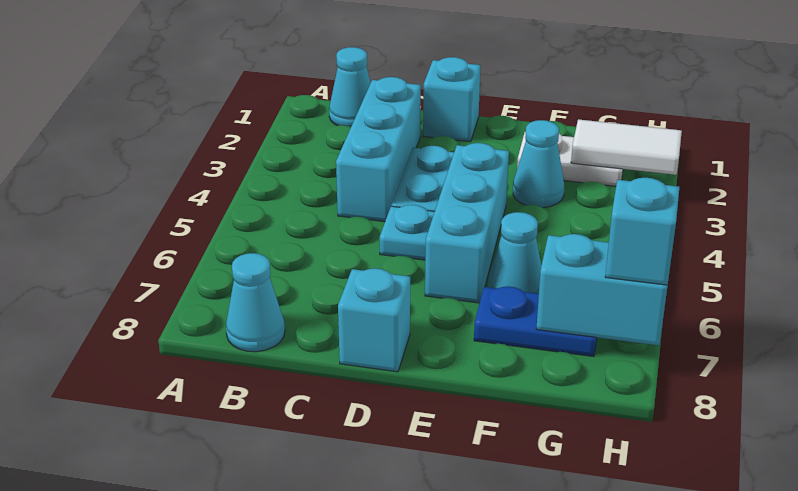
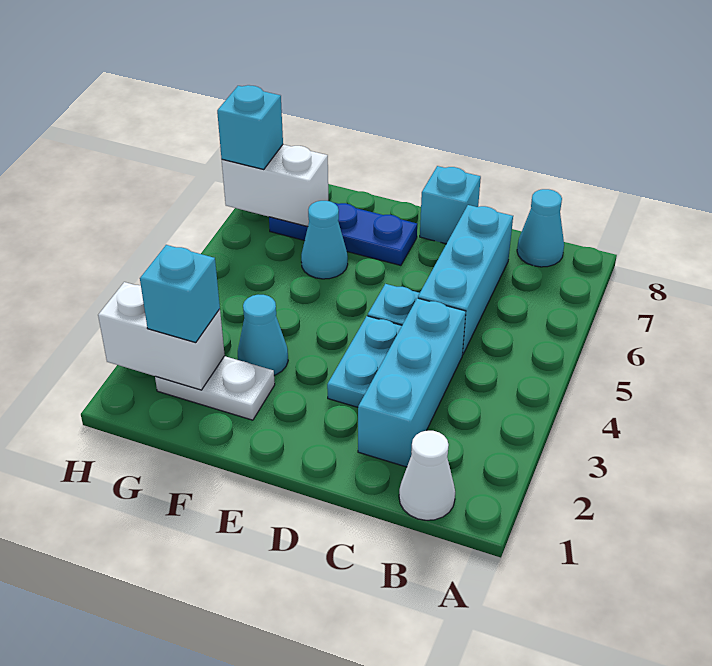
cyan cone B1 level 1 -> white cone B1 level 1
cyan brick D1 level 1 -> cyan brick G2 level 3
cyan brick E4:E6 level 1 -> cyan brick C5:C7 level 1
blue plate F7:G7 level 1 -> blue plate E7:G7 level 1
white tile G2:H2 level 2 -> white brick G2:H2 level 2
cyan brick G7:H7 level 2 -> white brick G7:H7 level 2

